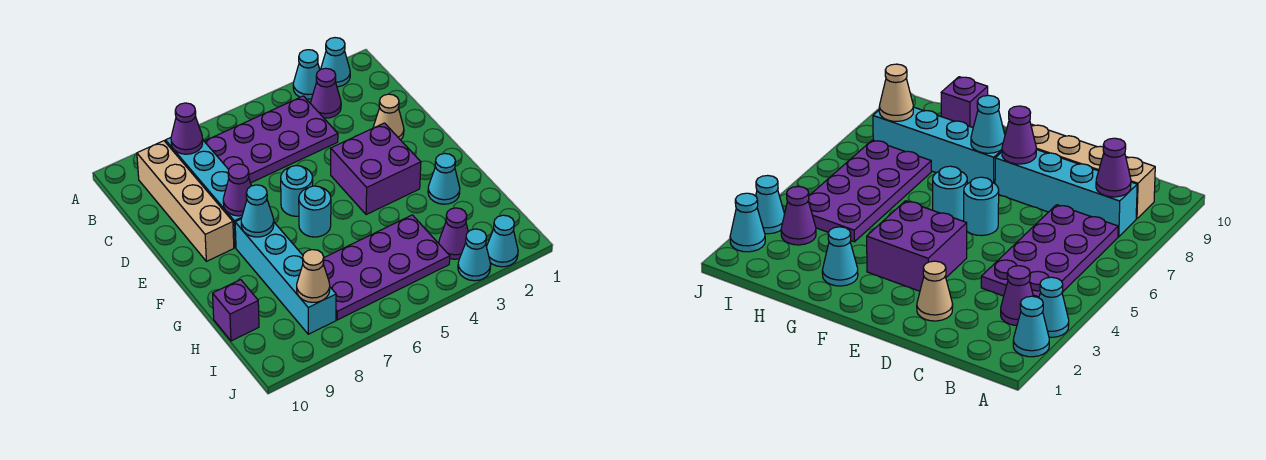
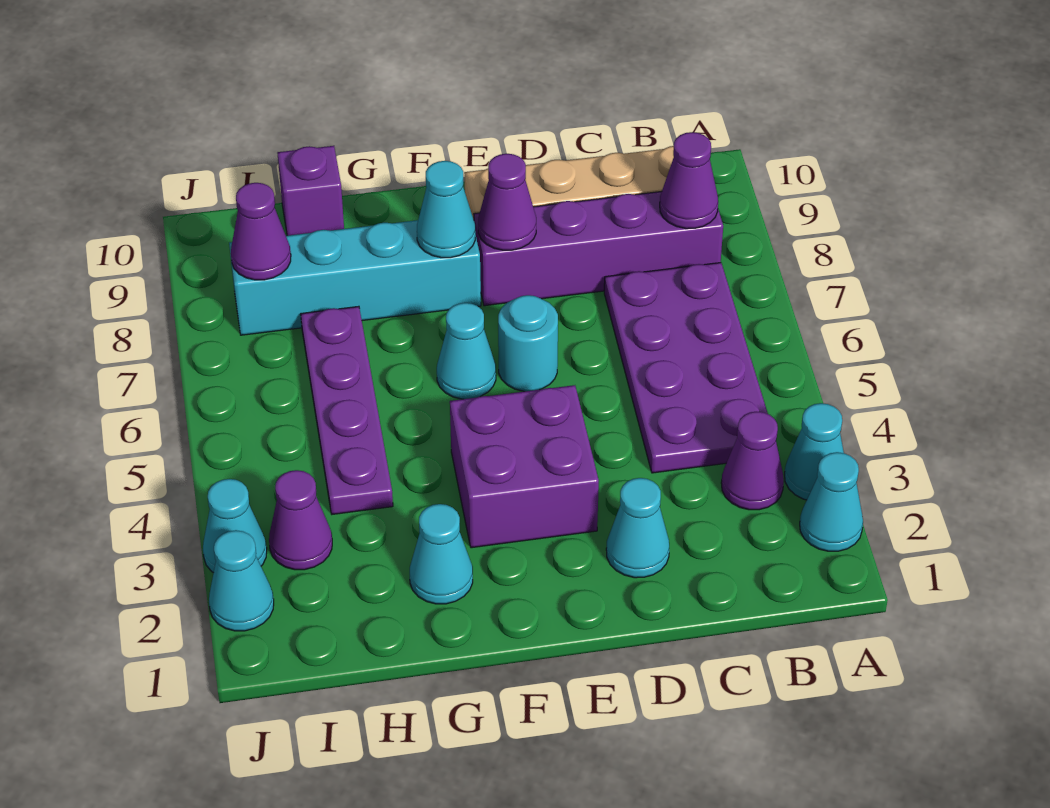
cyan brick B8:E8 level 1 -> purple brick B8:E8 level 1
tan cone D2 level 1 -> cyan cone D2 level 1
cyan round brick F6 level 1 -> cyan cone F6 level 1
purple plate H4:I7 level 1 -> purple plate H4:H7 level 1
tan cone I8 level 2 -> purple cone I8 level 2

